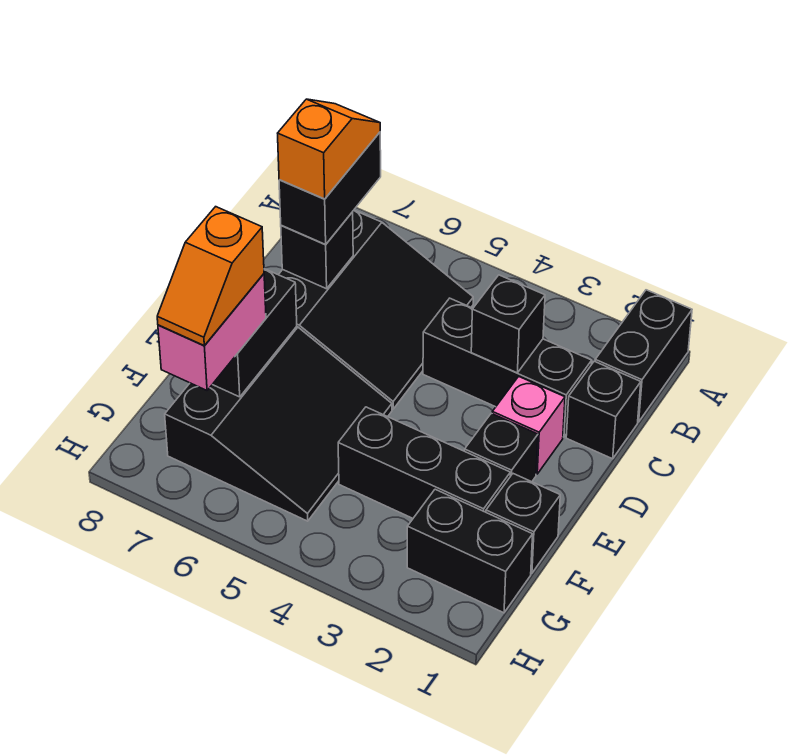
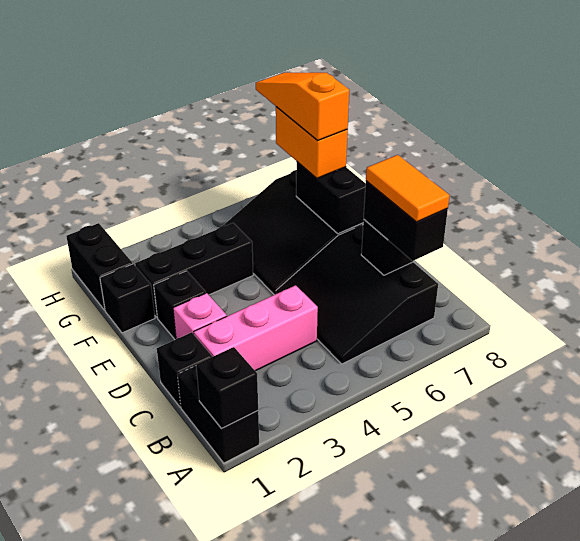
orange slope B7:C7 level 4 top C -> orange tile B7:C7 level 4
black brick C2:C4 level 1 -> pink brick C2:C4 level 1
black brick C3 level 2 -> black brick A1 level 2
pink brick F7:G7 level 3 -> orange brick F7:G7 level 3
orange slope F7:G7 level 4 top F -> orange slope F7:H7 level 4 top F
black brick G1:G2 level 1 -> black brick G1:H1 level 1

